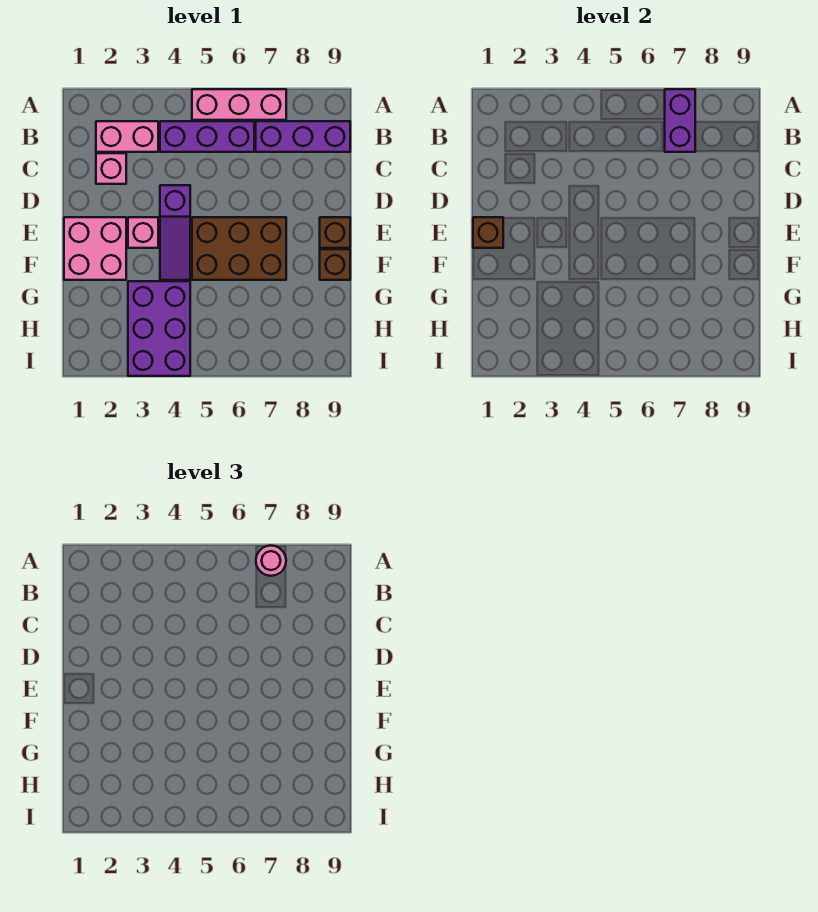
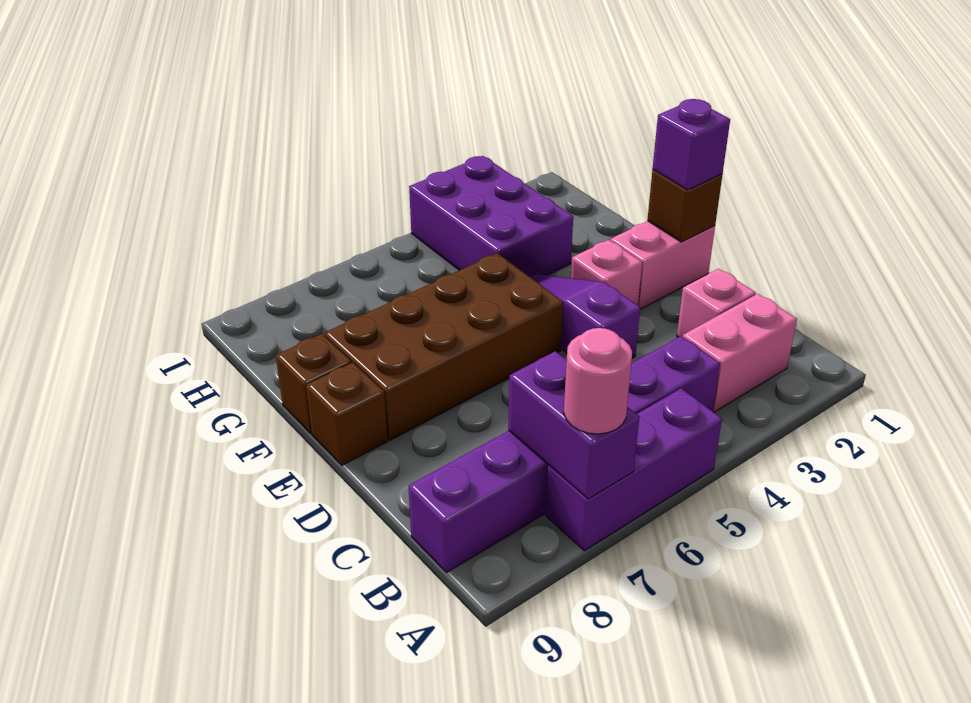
pink brick A5:A7 level 1 -> purple brick A5:A7 level 1
pink brick E1:F2 level 1 -> pink brick E1:E2 level 1
none -> purple brick E1 level 3
brown brick E5:F7 level 1 -> brown brick E5:F8 level 1

